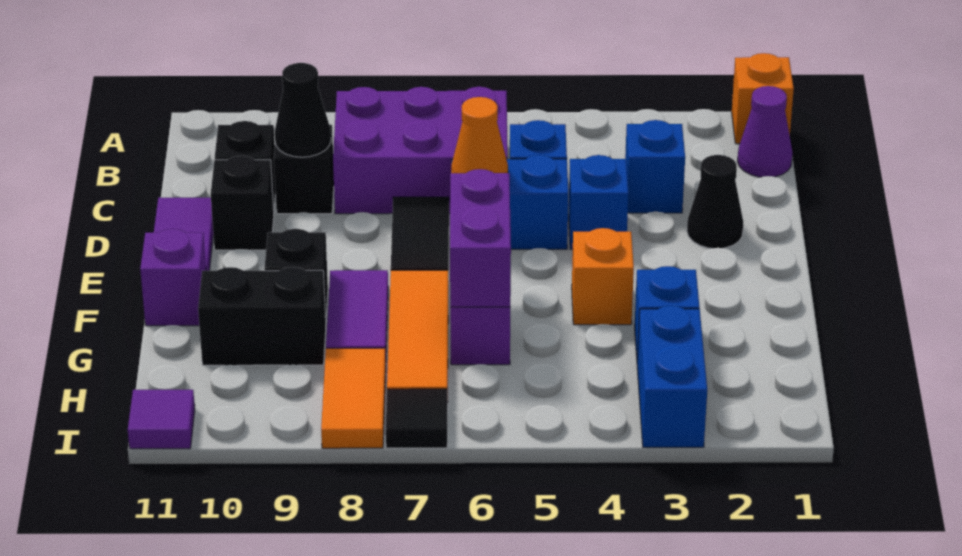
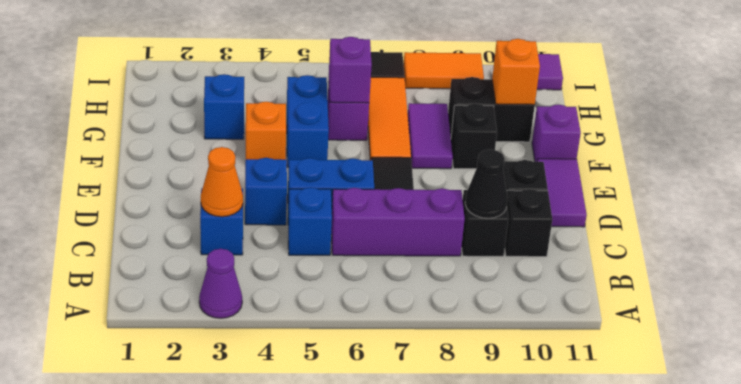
orange brick A1 level 1 -> orange brick G10 level 2
purple cone B1 level 1 -> purple cone A3 level 1
purple brick B6:C8 level 1 -> purple brick C6:C8 level 1
black cone D2 level 1 -> none
orange cone D6 level 2 -> orange cone C3 level 2
purple brick F6:G6 level 2 -> purple brick G6 level 2
blue brick H3:I3 level 1 -> blue brick F5:G5 level 1
orange tile H8:I8 level 1 -> orange tile I8:I9 level 1

